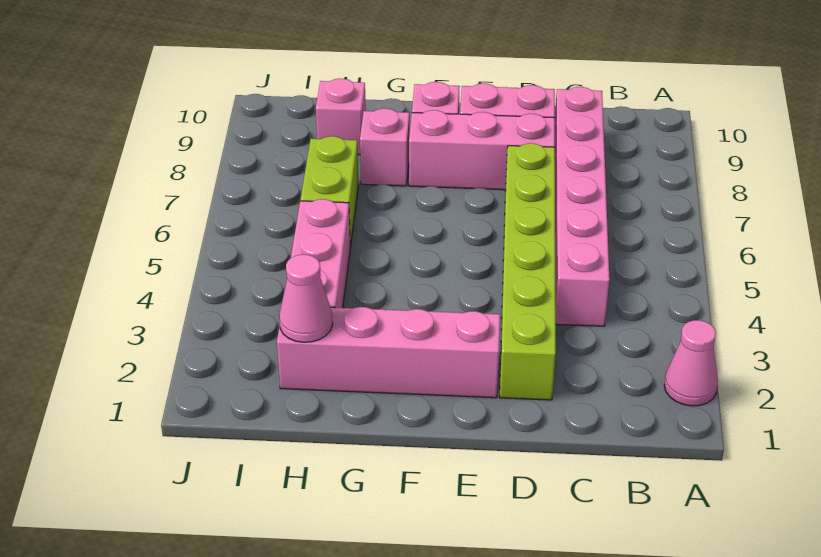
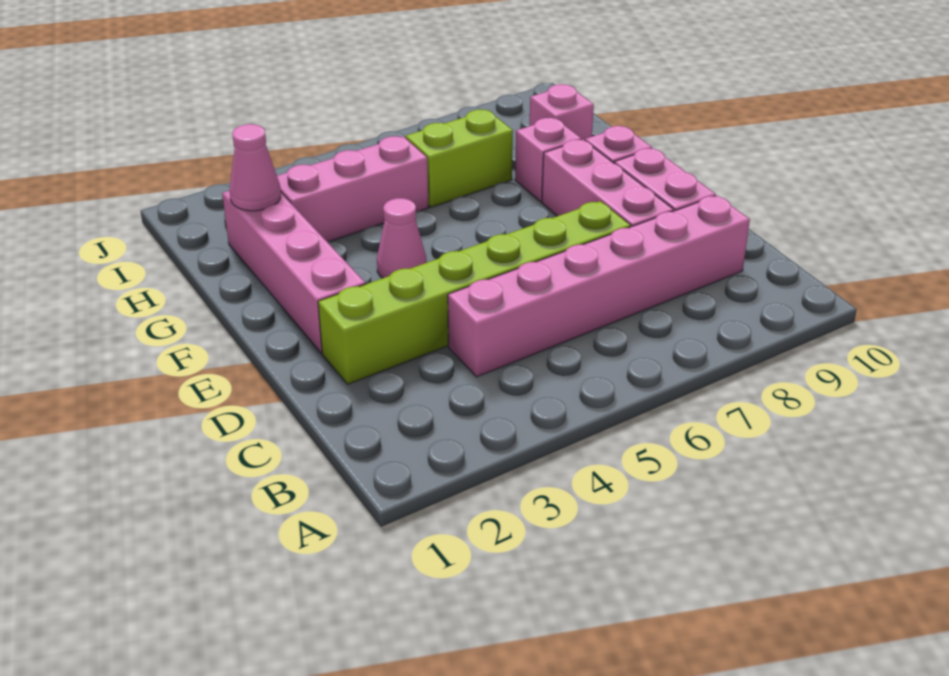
pink cone A2 level 1 -> pink cone F4 level 1

